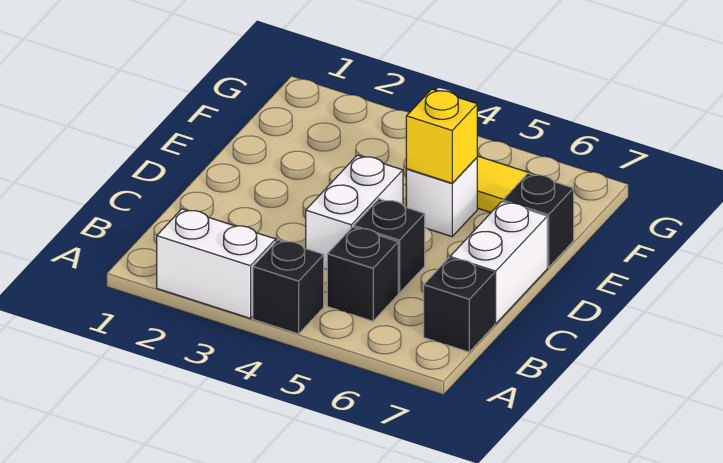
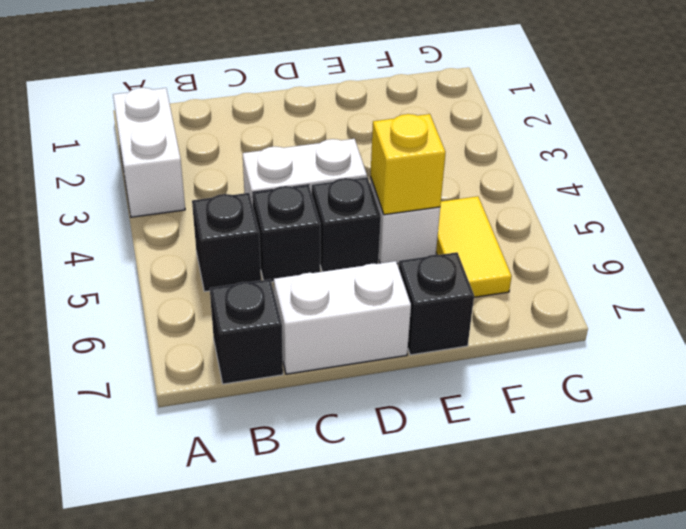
black brick A4 level 1 -> black brick D5 level 1

